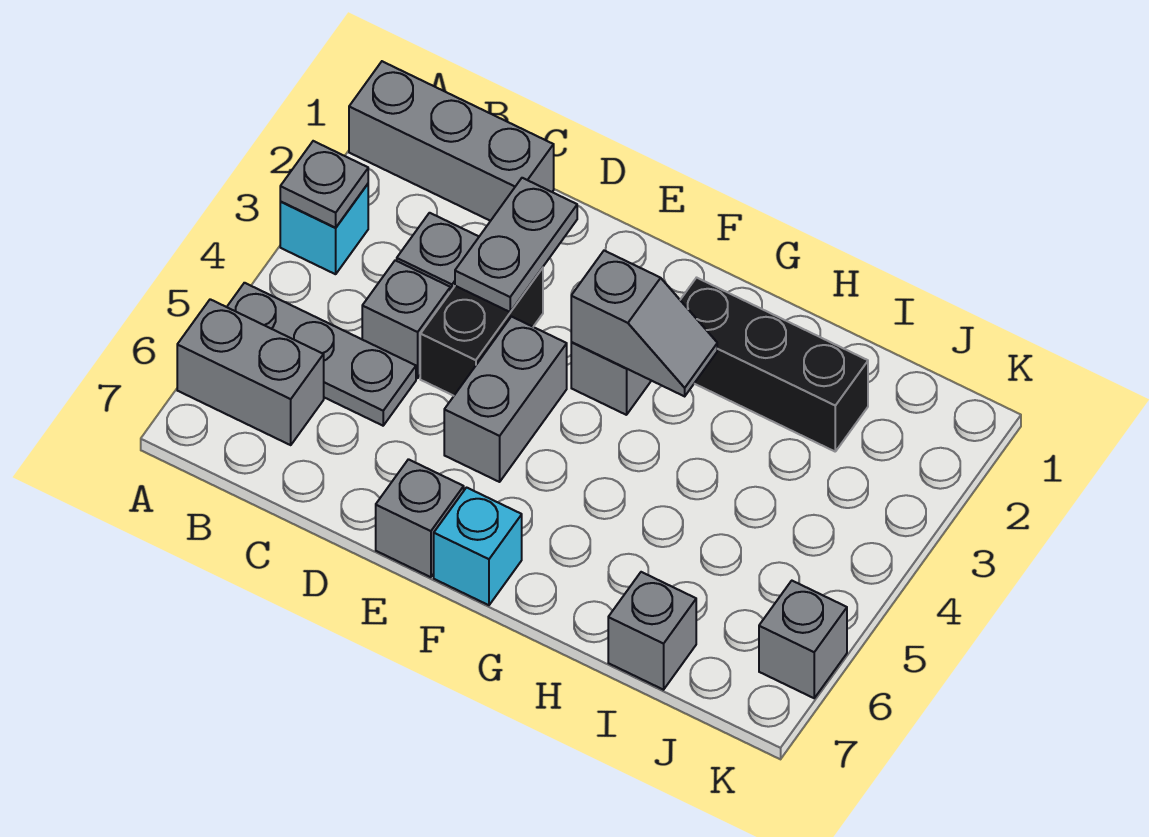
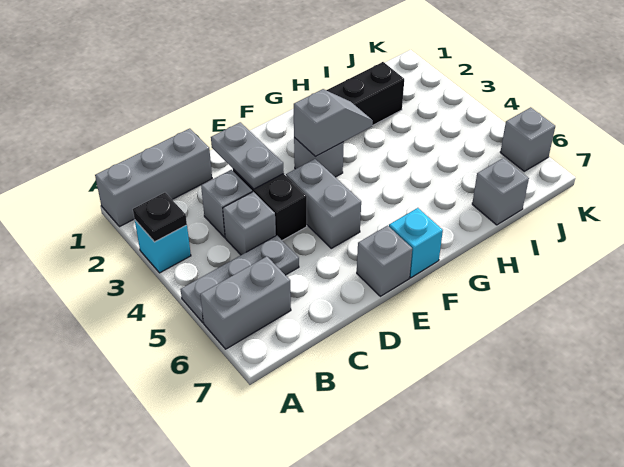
grey plate A3 level 2 -> black plate A3 level 2

